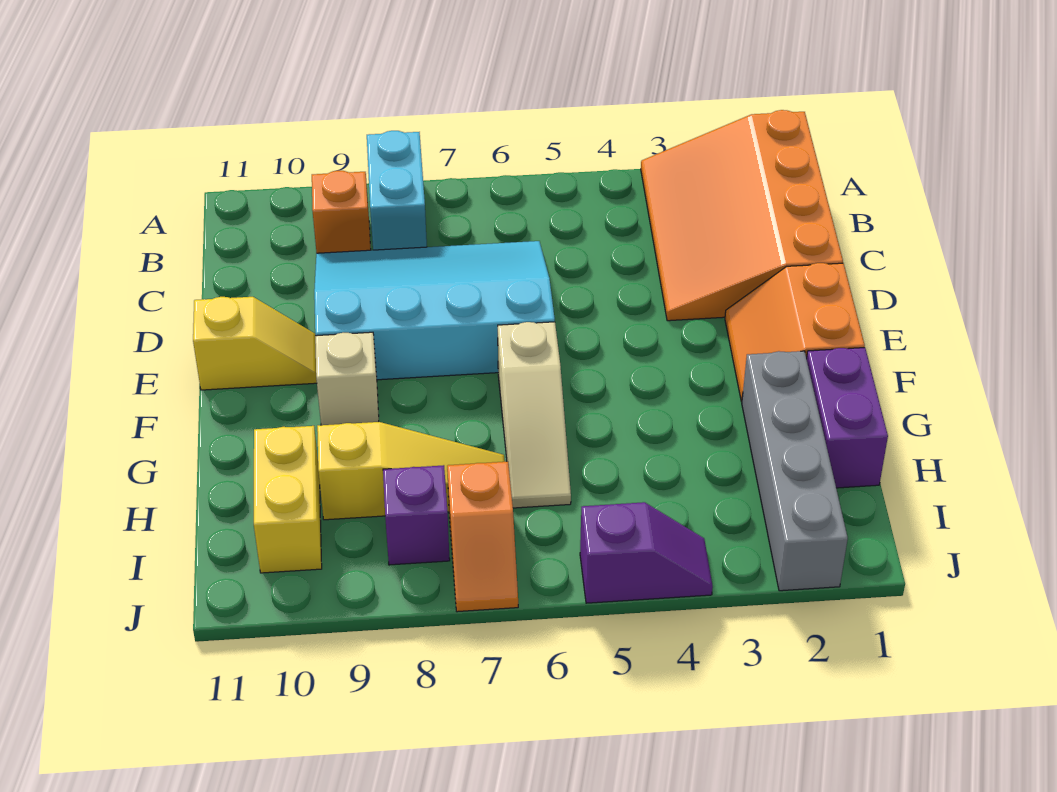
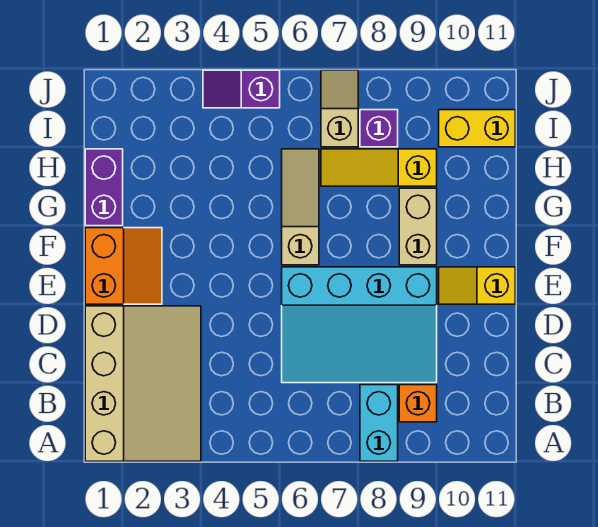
orange slope A1:D3 level 1 top 1 -> tan slope A1:D3 level 1 top 1
tan brick F9 level 1 -> tan brick F9:G9 level 1
grey brick G2:J2 level 1 -> none
yellow brick H10:I10 level 1 -> yellow brick I10:I11 level 1
orange slope I7:J7 level 1 top I -> tan slope I7:J7 level 1 top I

